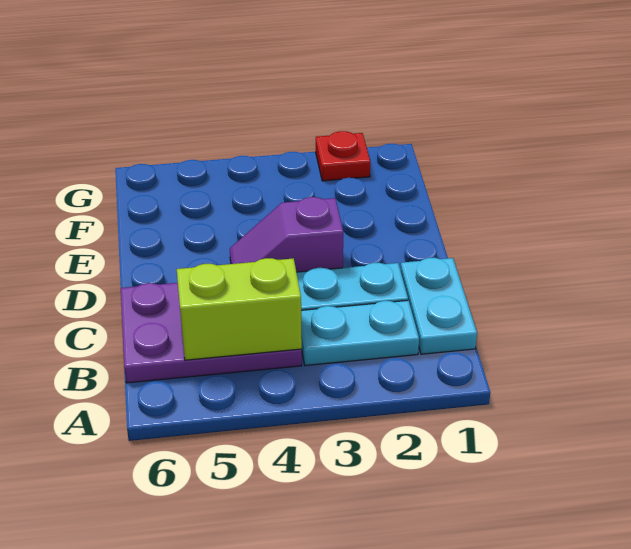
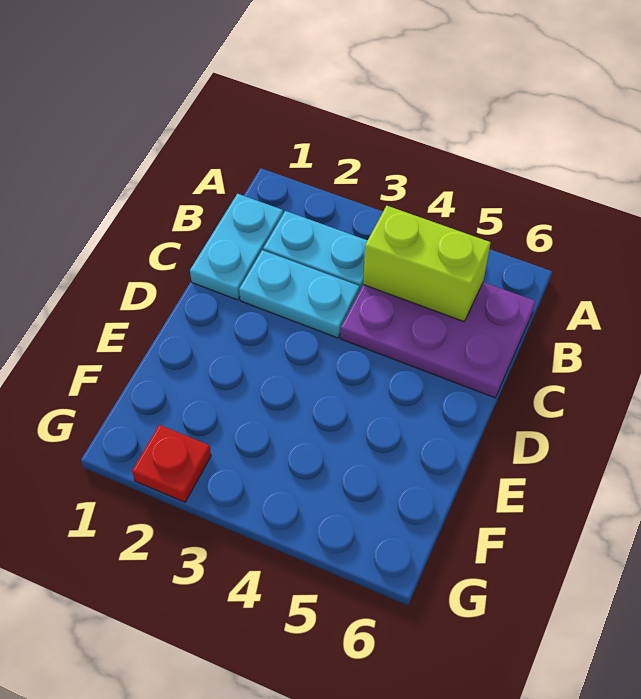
purple slope D3:D4 level 1 top 3 -> none

